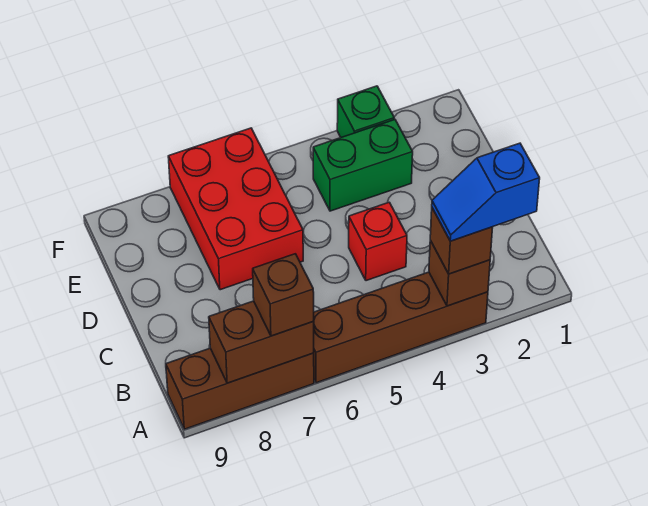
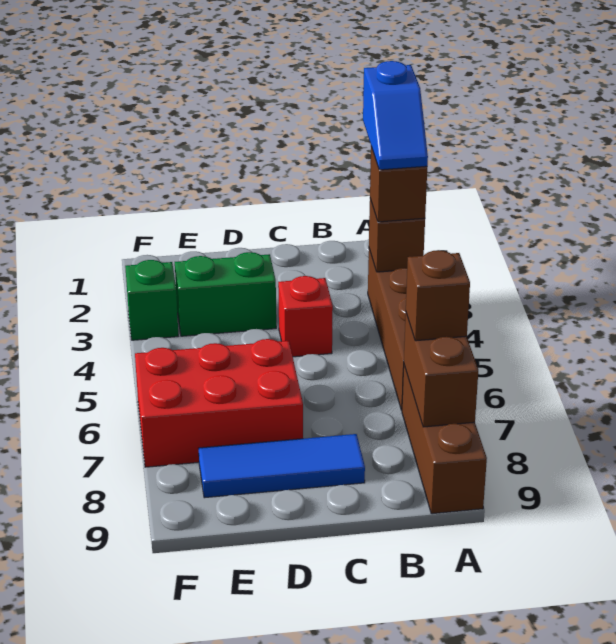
none -> blue tile C8:E8 level 1
green brick E3:E4 level 1 -> green brick D3:E3 level 1

